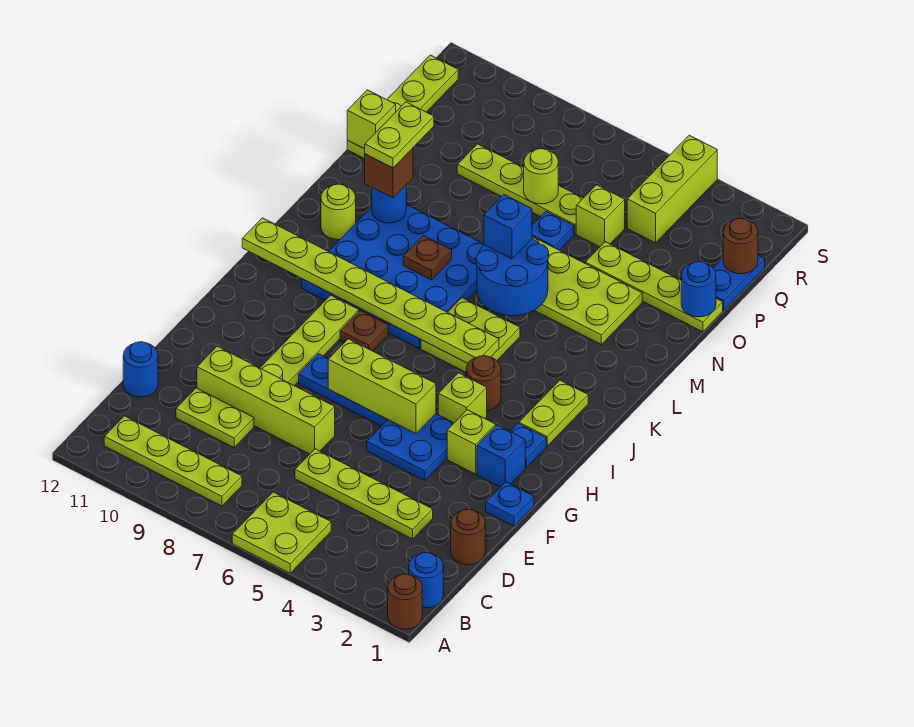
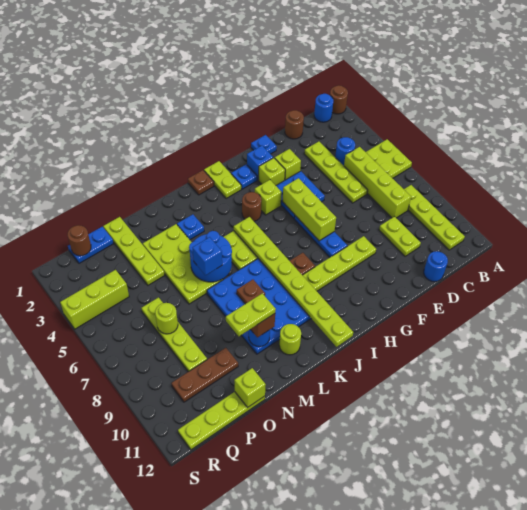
lime brick E7:E10 level 1 -> lime brick C5:C8 level 1
lime plate I2:J2 level 1 -> lime plate I1:I2 level 1
none -> brown plate J1 level 1
blue round brick O1 level 2 -> blue round brick C4 level 1
blue plate O6 level 1 -> blue plate L3 level 1
none -> brown plate O10:Q10 level 1
lime brick P5 level 1 -> lime brick F3 level 1

